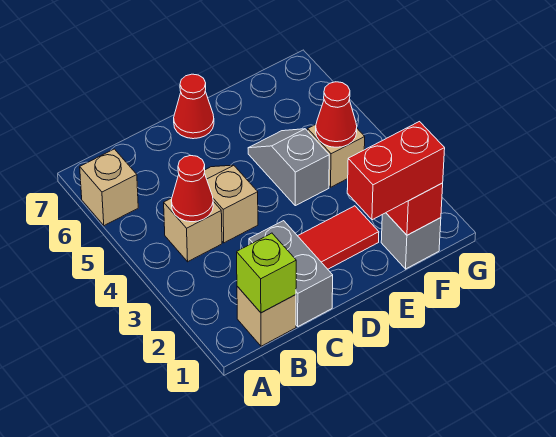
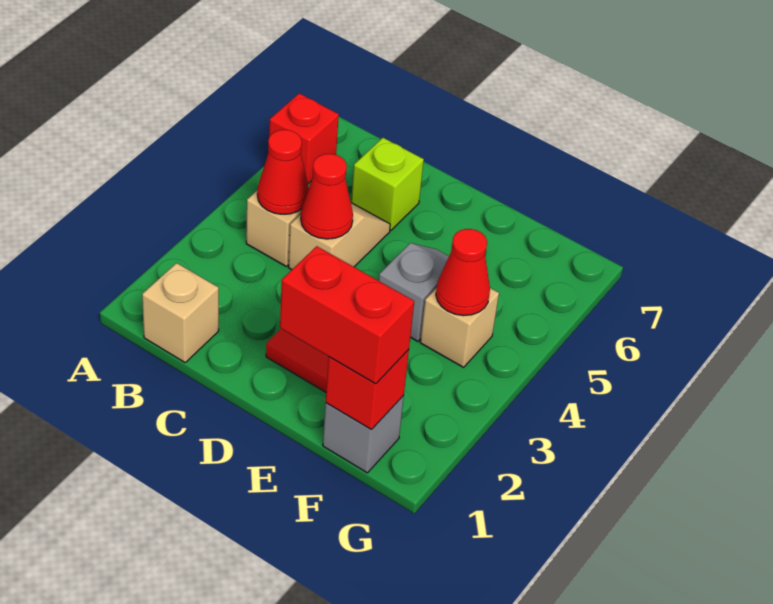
tan brick A6 level 1 -> red brick A6 level 1
lime brick B1 level 2 -> lime brick C6 level 1
grey brick C1:C2 level 1 -> none
red cone D7 level 1 -> red cone C4 level 2

